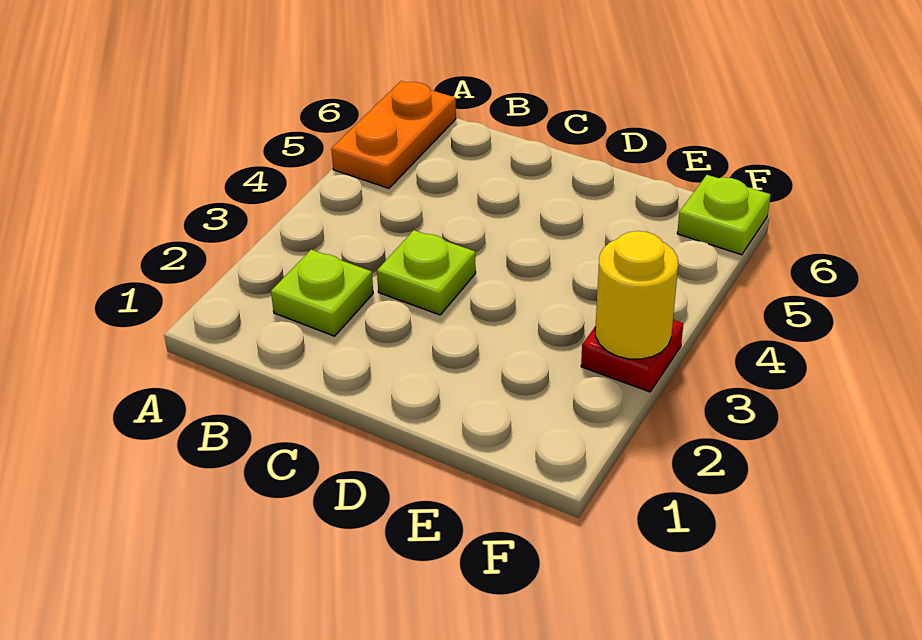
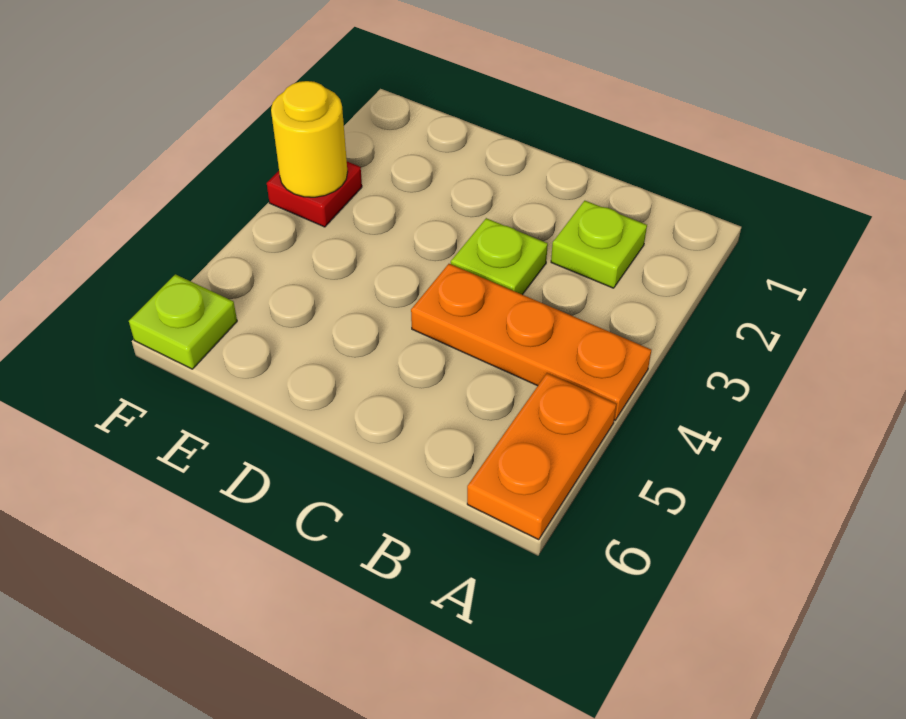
none -> orange plate A4:C4 level 1

